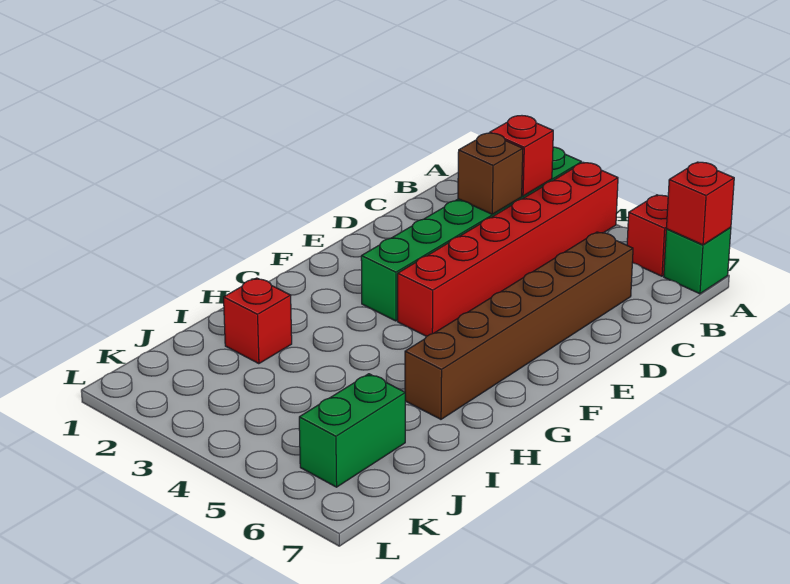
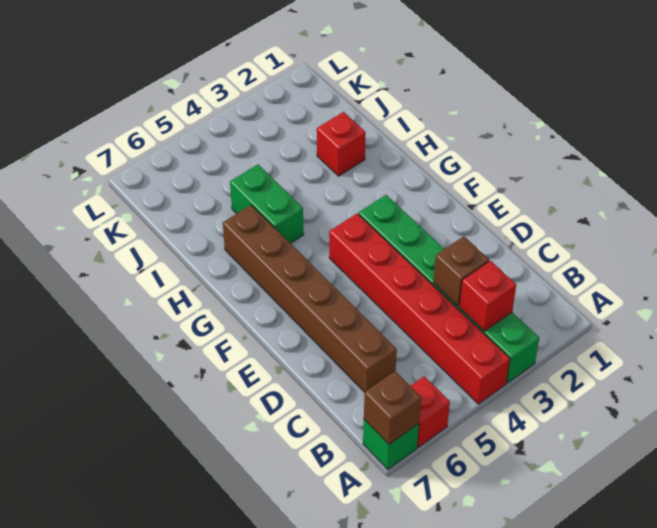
red brick A7 level 2 -> brown brick A7 level 2
green brick J6:K6 level 1 -> green brick H5:I5 level 1

